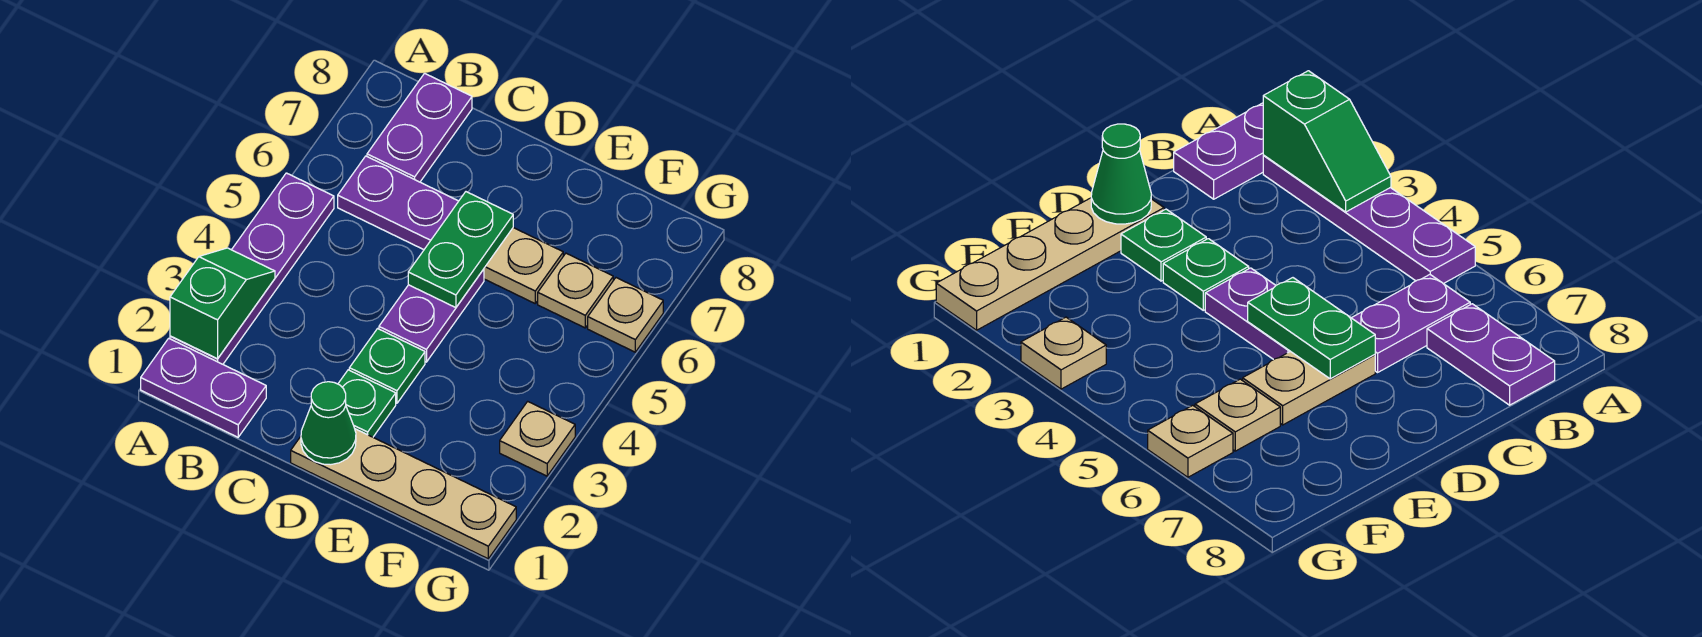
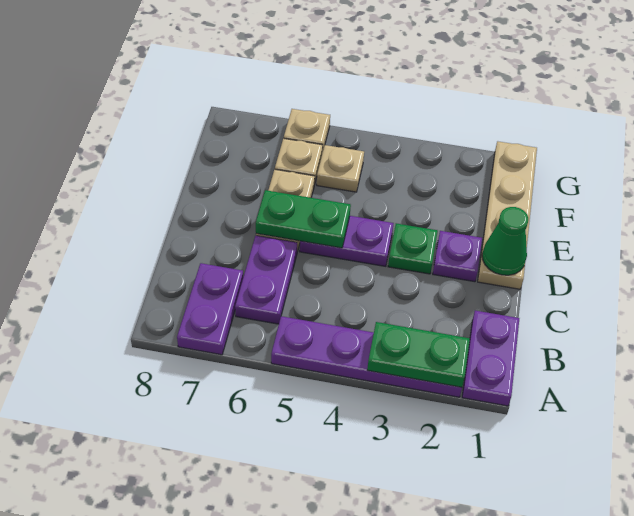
green slope A2:A3 level 2 top 2 -> green plate A2:A3 level 2
purple plate B7:B8 level 1 -> purple plate A7:B7 level 1
green plate D2 level 1 -> purple plate D2 level 1
tan plate G3 level 1 -> tan plate F5 level 1

